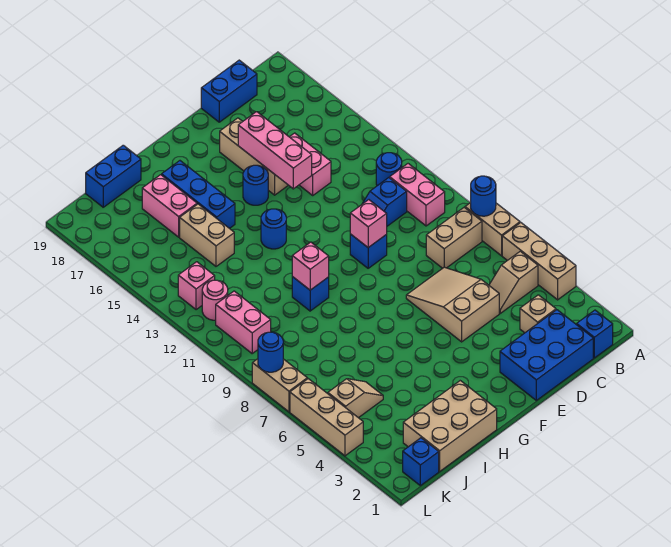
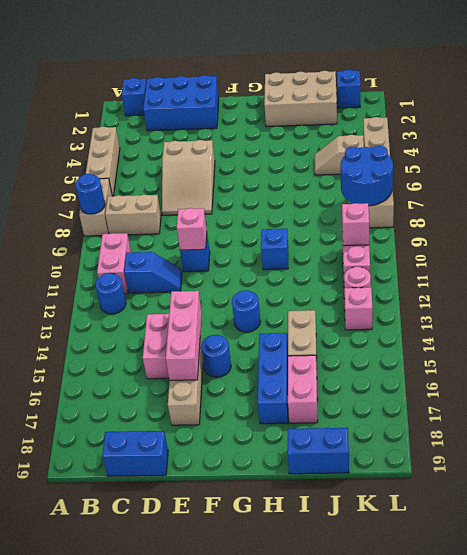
tan slope B5:C5 level 1 top B -> none
tan brick C3 level 1 -> none
pink brick H10 level 2 -> pink brick K10 level 2
blue round brick L8 level 2 -> blue round brick K7:L8 level 2

